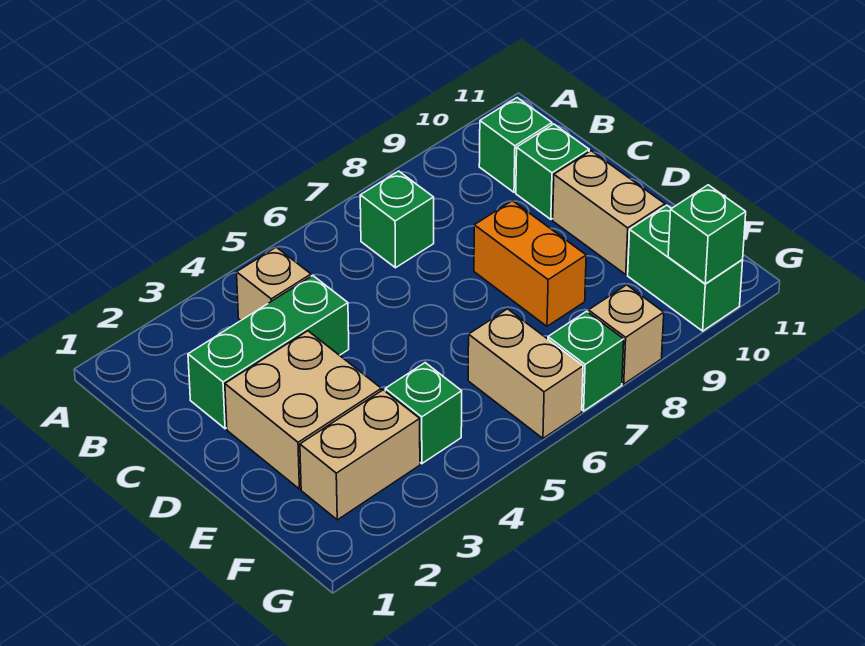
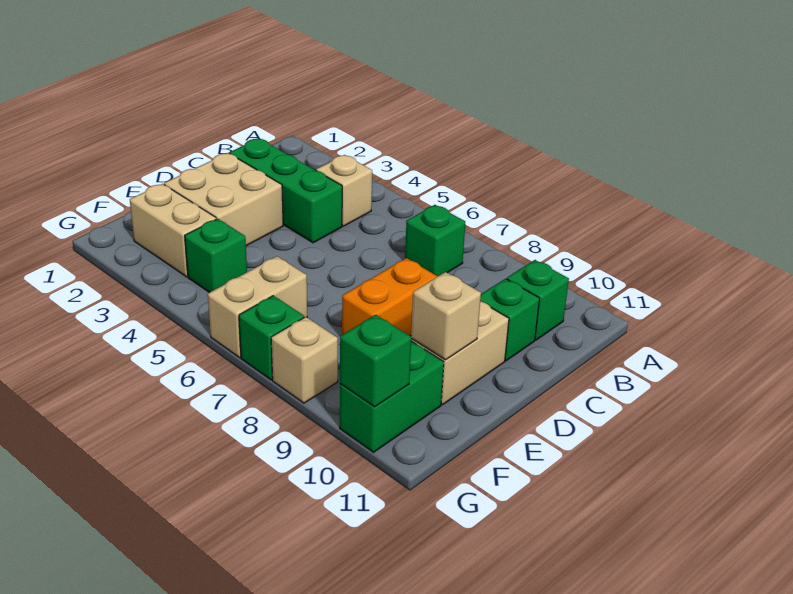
none -> tan brick E10 level 2

